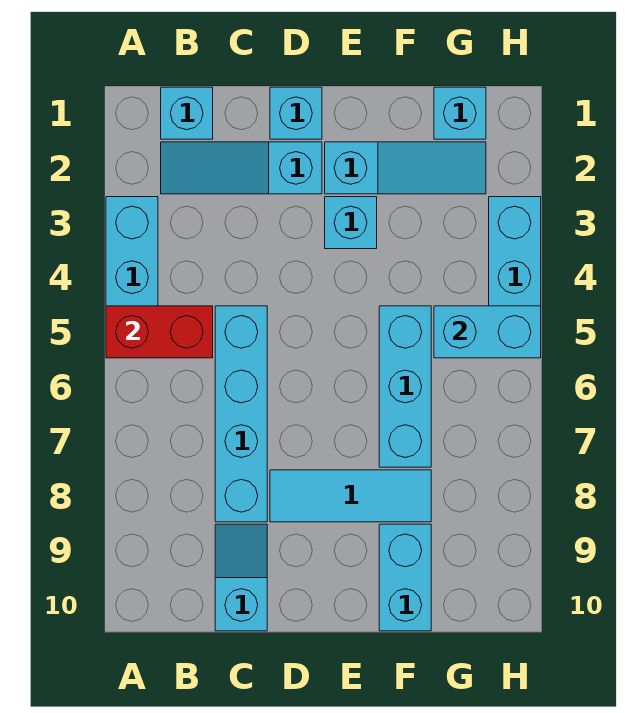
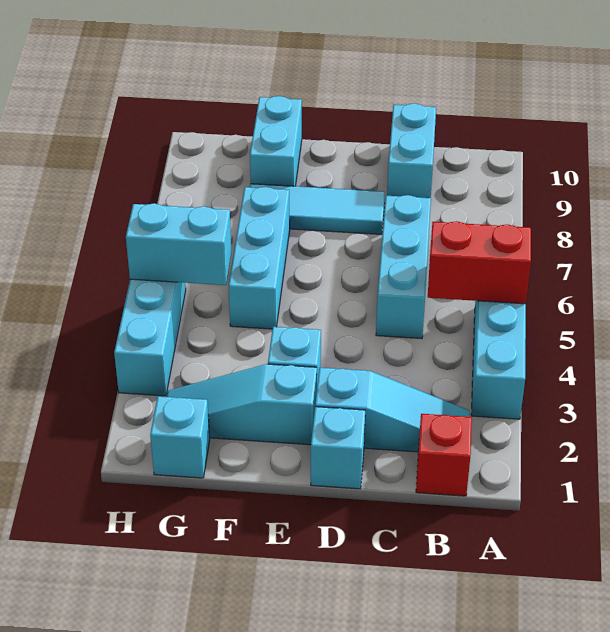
cyan brick B1 level 1 -> red brick B1 level 1
cyan brick C5:C8 level 1 -> cyan brick C5:C7 level 1
cyan slope C9:C10 level 1 top 10 -> cyan brick C9:C10 level 1

